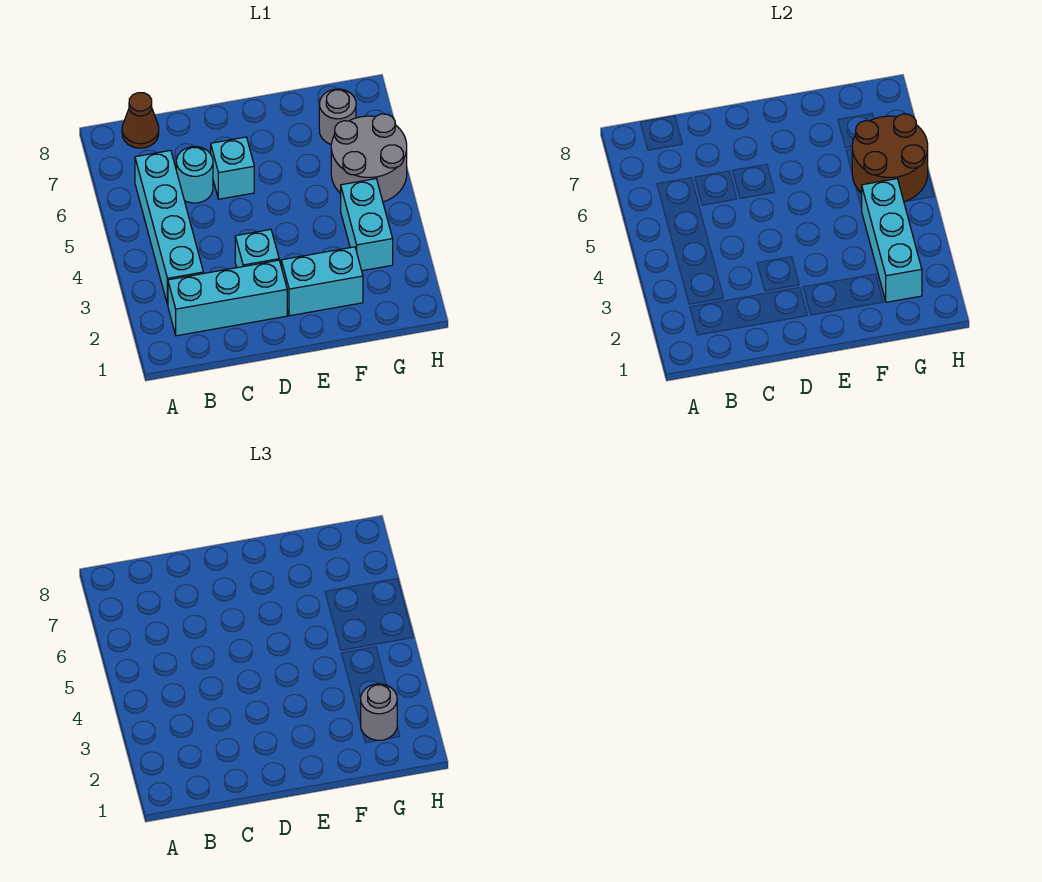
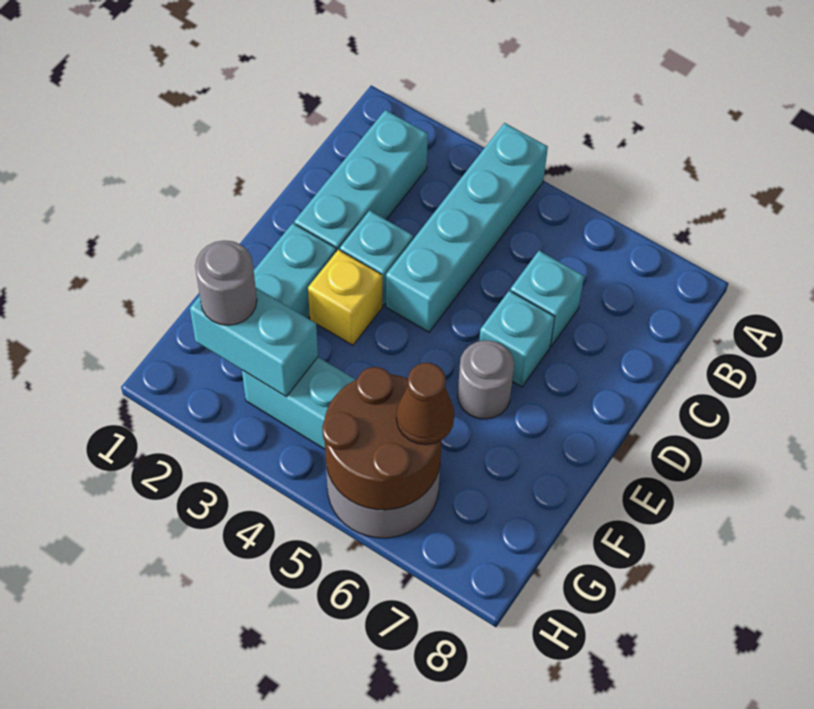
cyan brick B3:B6 level 1 -> cyan brick A4:D4 level 1
brown cone B8 level 1 -> brown cone G6 level 3
cyan round brick C6 level 1 -> cyan brick C6 level 1
none -> yellow brick E3 level 1
cyan brick G2:G4 level 2 -> cyan brick G2:G3 level 2
grey round brick G7 level 1 -> grey round brick E6 level 1

